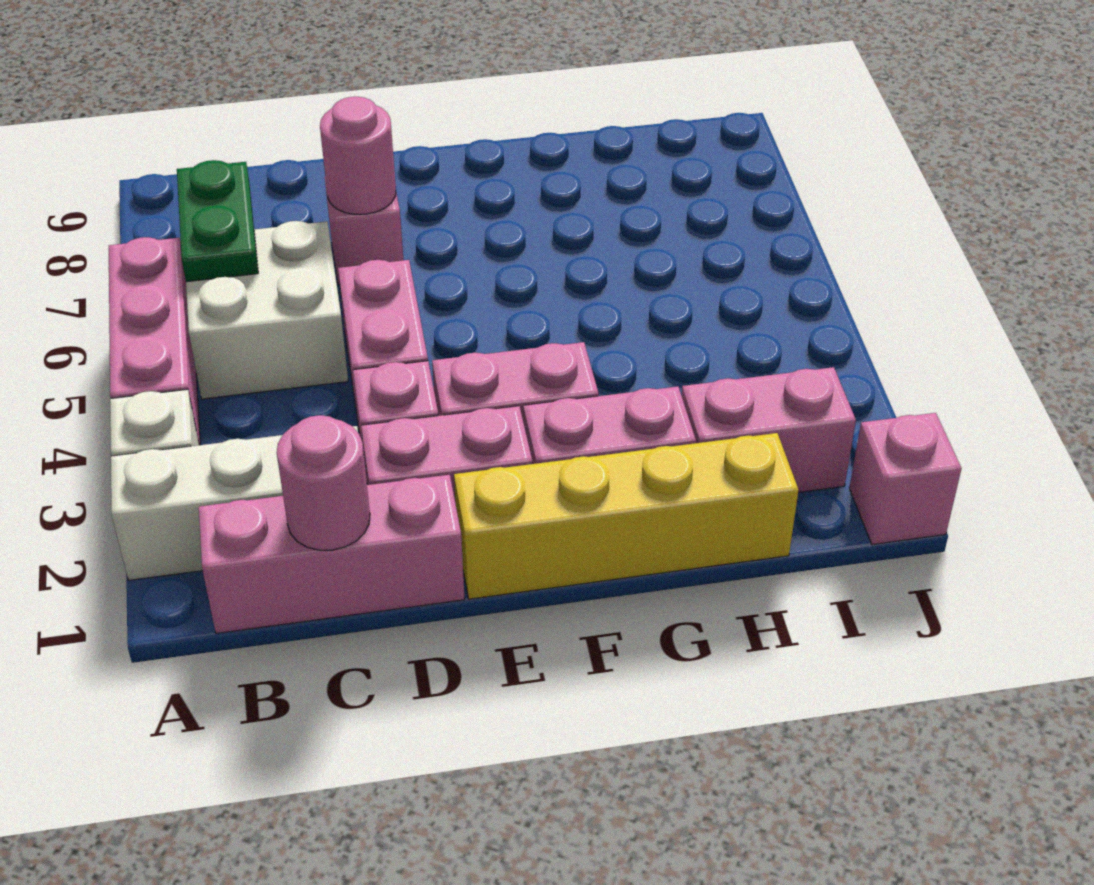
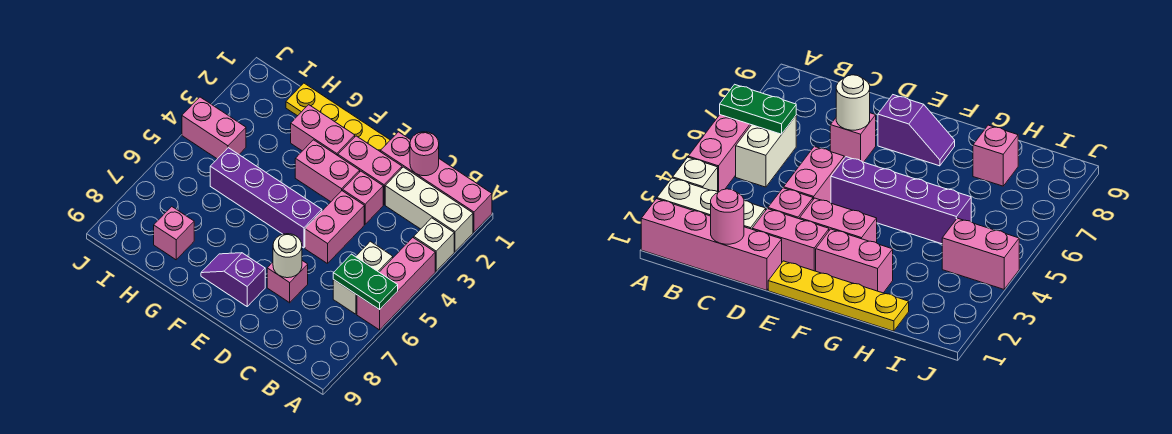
pink brick B1:D1 level 1 -> pink brick A1:D1 level 1
white brick B5:C6 level 1 -> white brick B5:B6 level 1
green plate B6:B7 level 2 -> green plate A6:B6 level 2
pink round brick D7 level 2 -> white round brick D7 level 2
yellow brick E1:H1 level 1 -> yellow plate E1:H1 level 1
none -> purple brick E5:H5 level 1
none -> purple slope E8:F8 level 1 top E
pink brick H2:I2 level 1 -> pink brick I4:J4 level 1
pink brick J1 level 1 -> pink brick H8 level 1

